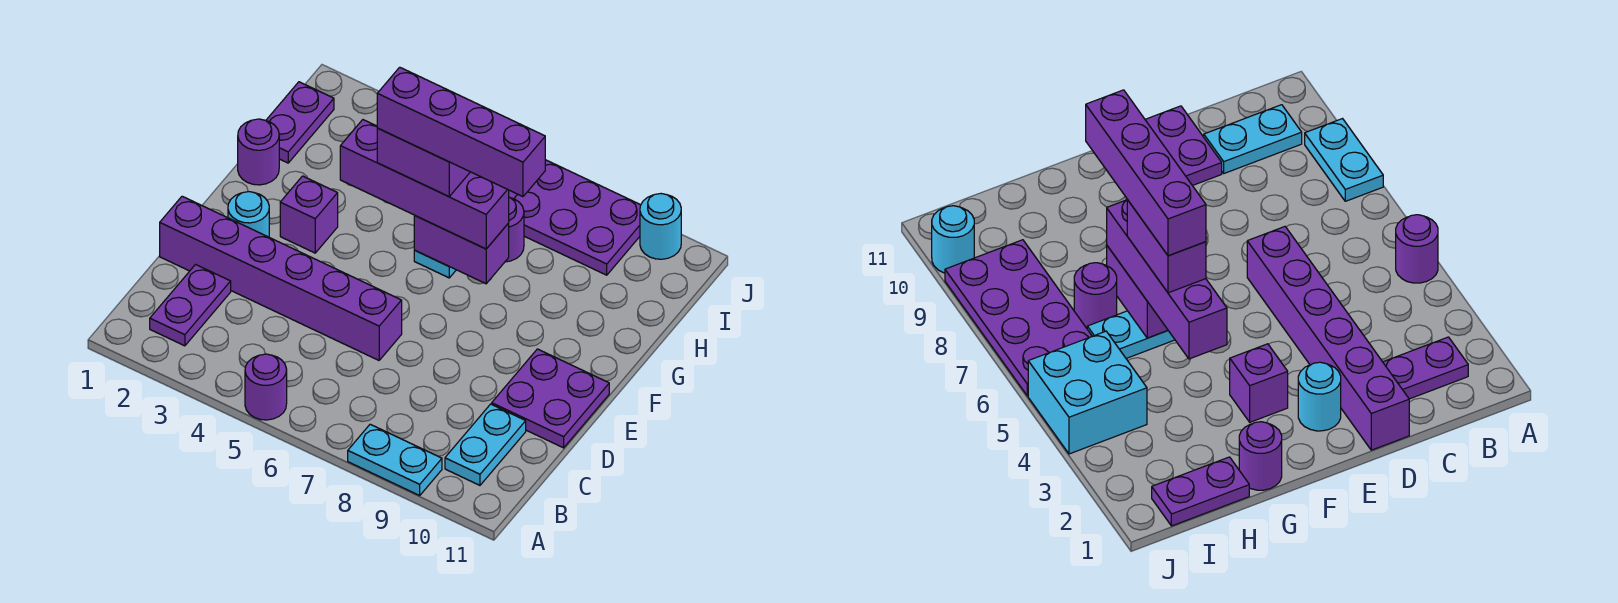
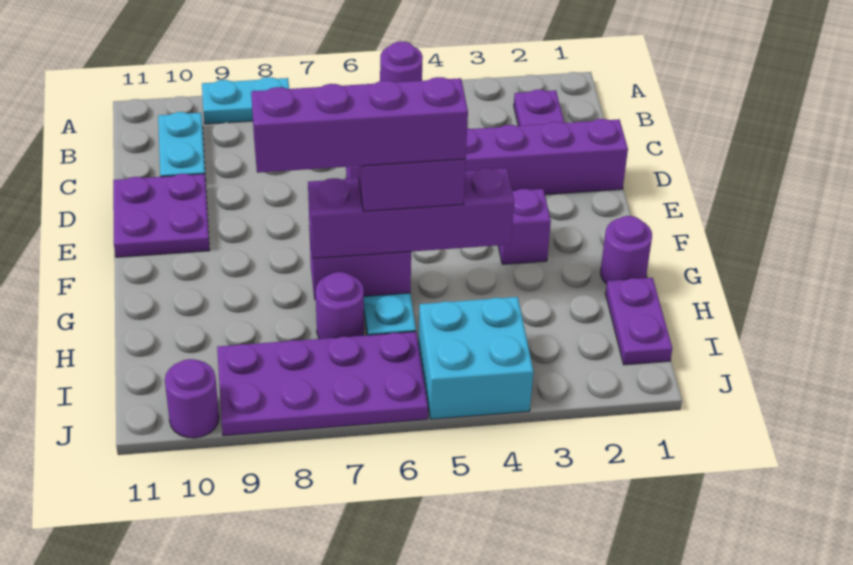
cyan round brick E2 level 1 -> none
cyan round brick J10 level 1 -> purple round brick J10 level 1

